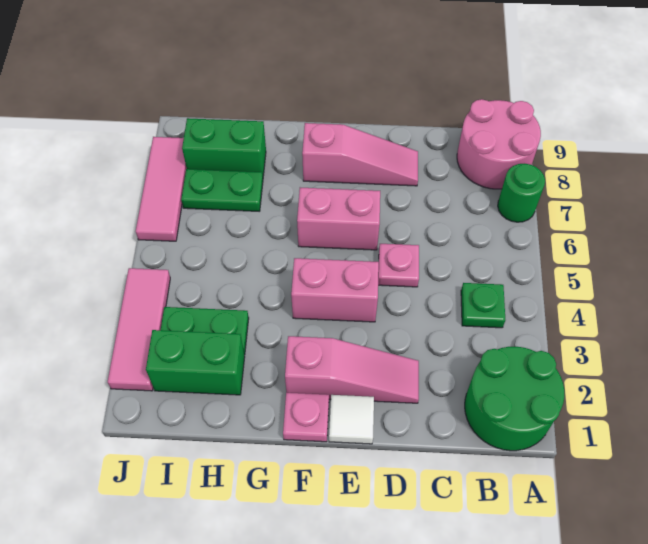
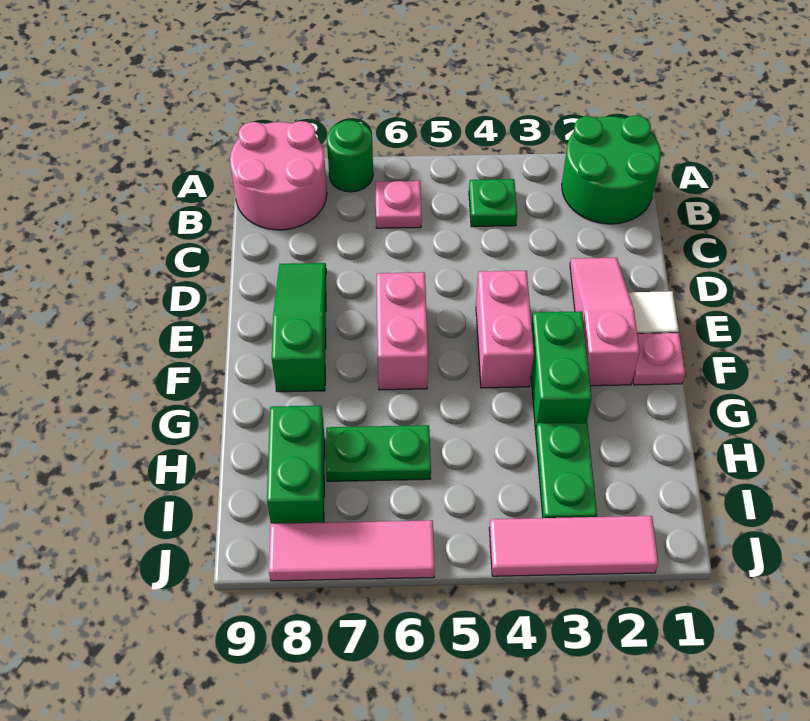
pink plate D5 level 1 -> pink plate B6 level 1
pink slope D8:F8 level 1 top F -> green slope D8:F8 level 1 top F
green brick H2:I2 level 1 -> green brick F3:G3 level 1
green plate H7:I7 level 1 -> green plate H6:H7 level 1

